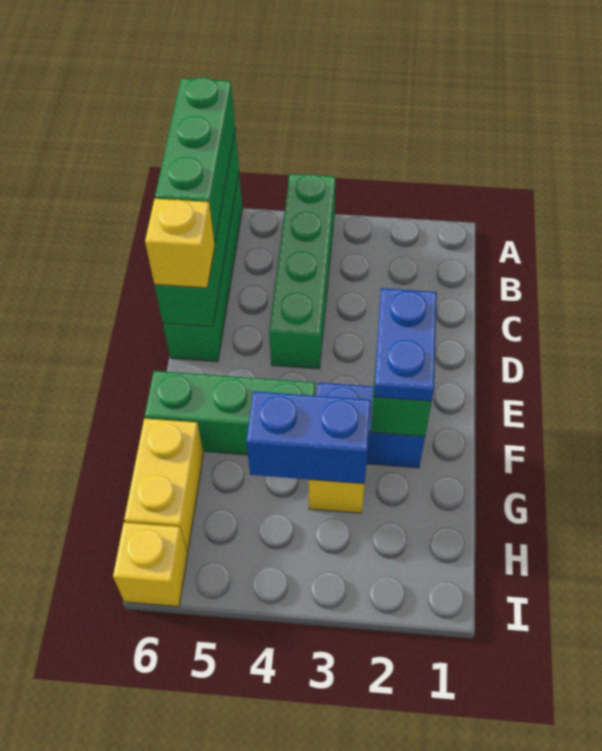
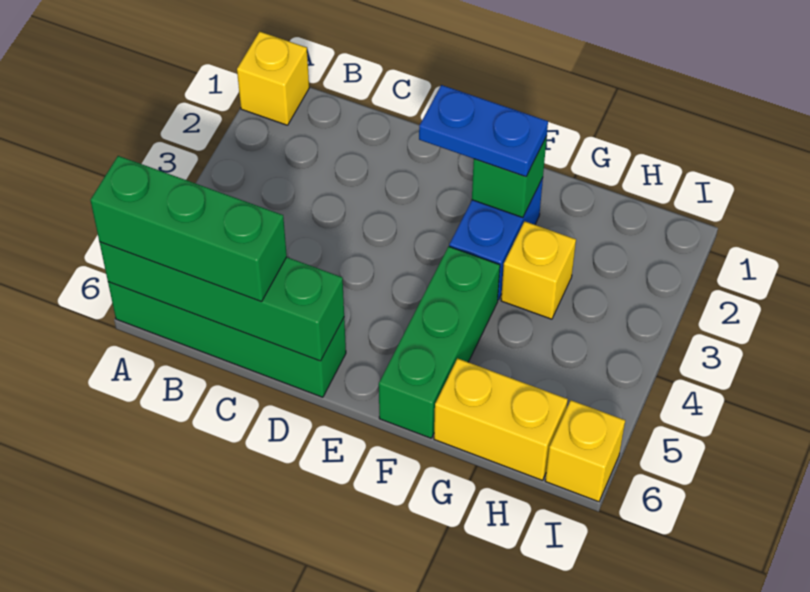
green brick A4:D4 level 1 -> none
yellow brick D6 level 3 -> yellow brick A1 level 1
blue brick G3:G4 level 2 -> none

